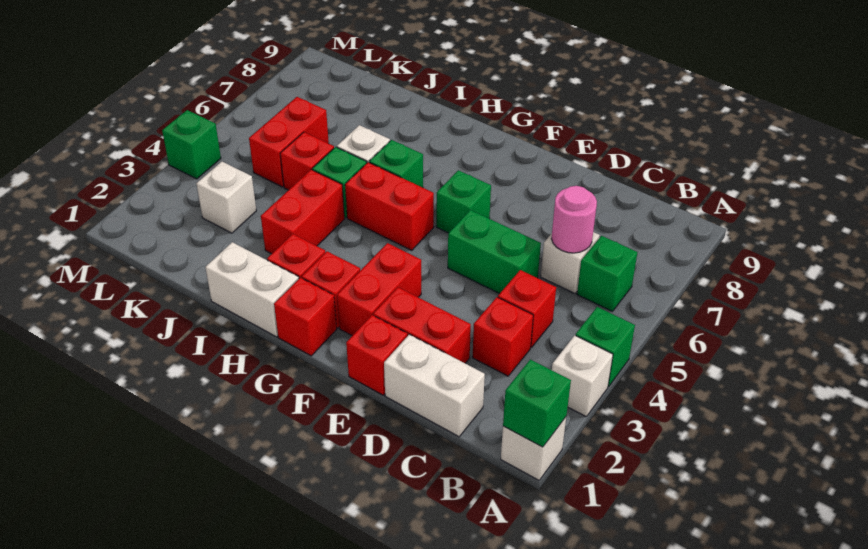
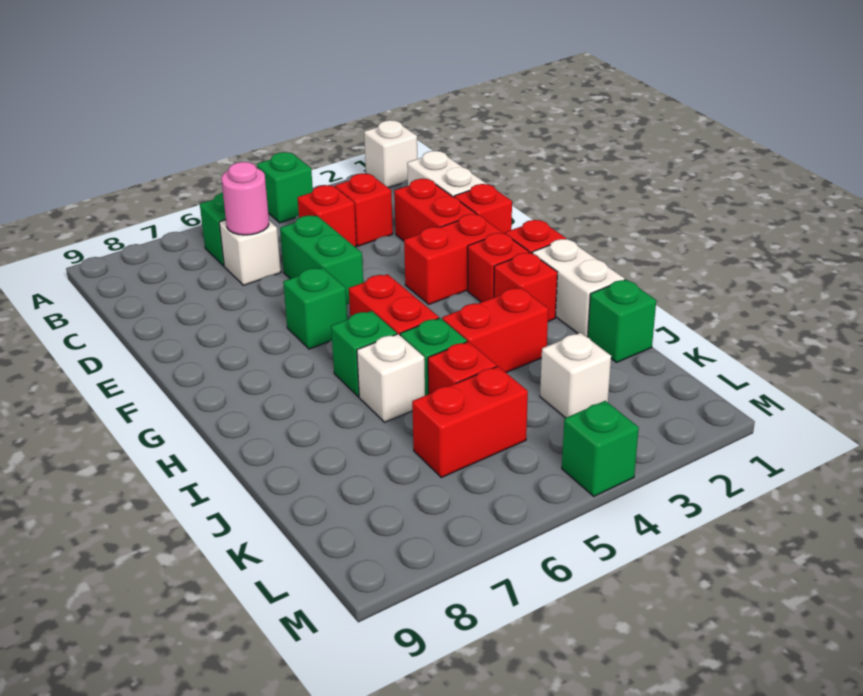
green brick A1 level 2 -> green brick J1 level 1
white brick A3 level 1 -> none

